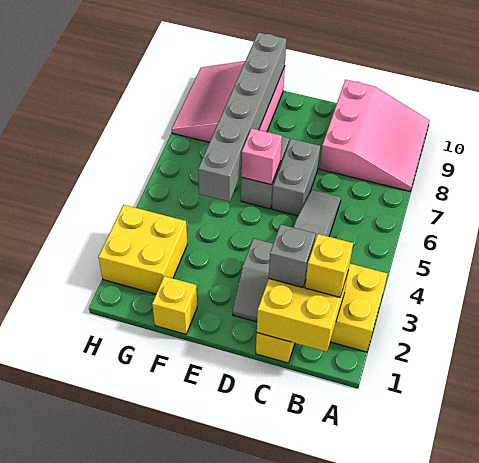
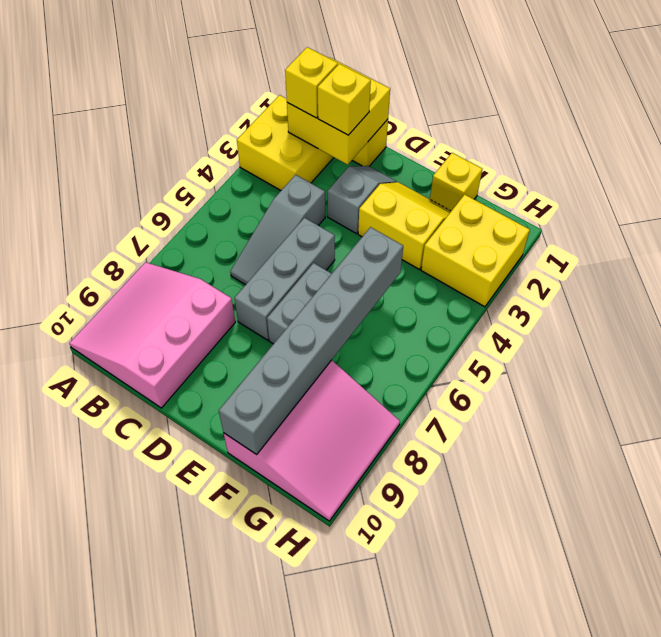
grey brick C2 level 3 -> yellow brick C2 level 3
grey brick D6:D7 level 1 -> grey brick D5:D7 level 1
none -> yellow slope E2:F3 level 1 top 3
pink brick E6 level 2 -> none

